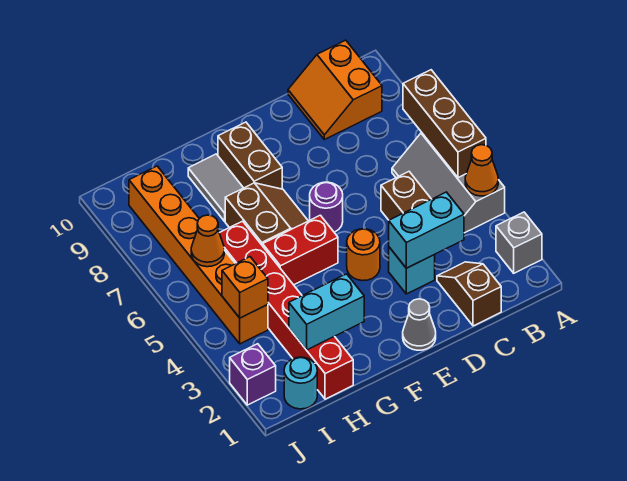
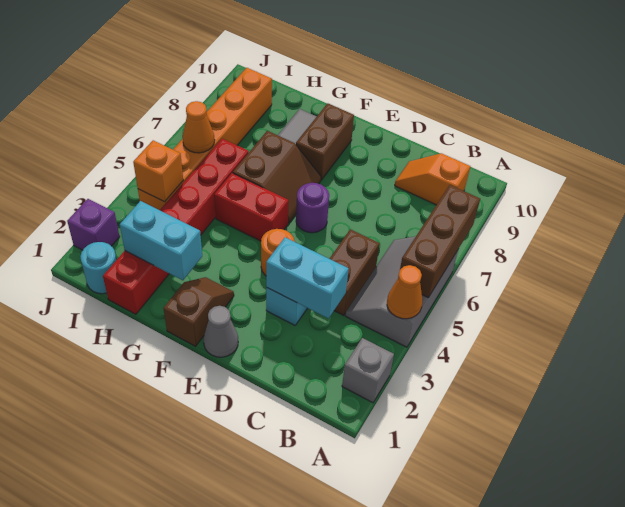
orange slope B9:C10 level 1 top B -> orange slope B9:C9 level 1 top B
brown slope C1:C2 level 1 top 1 -> brown slope F1:F2 level 1 top 1

